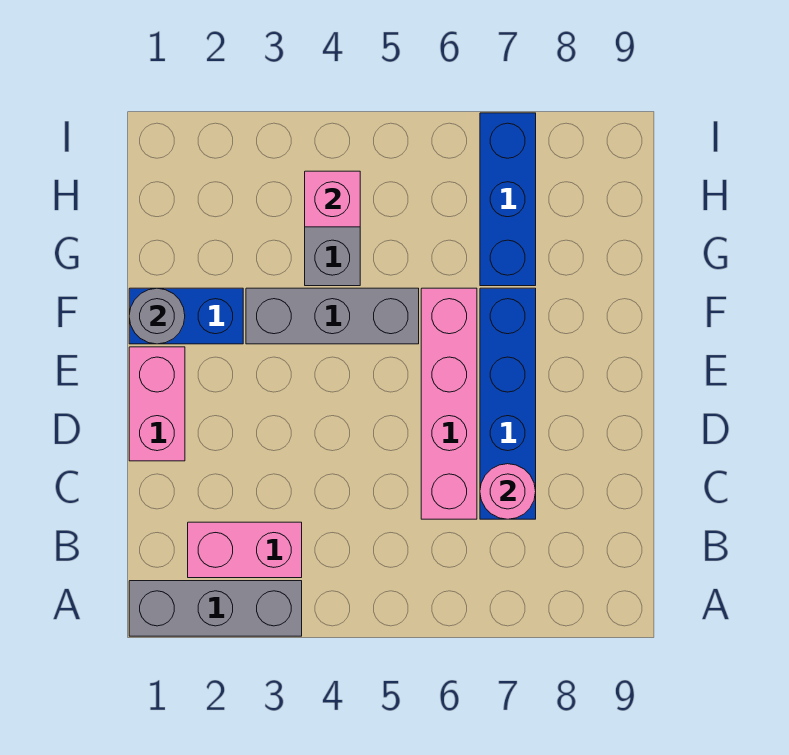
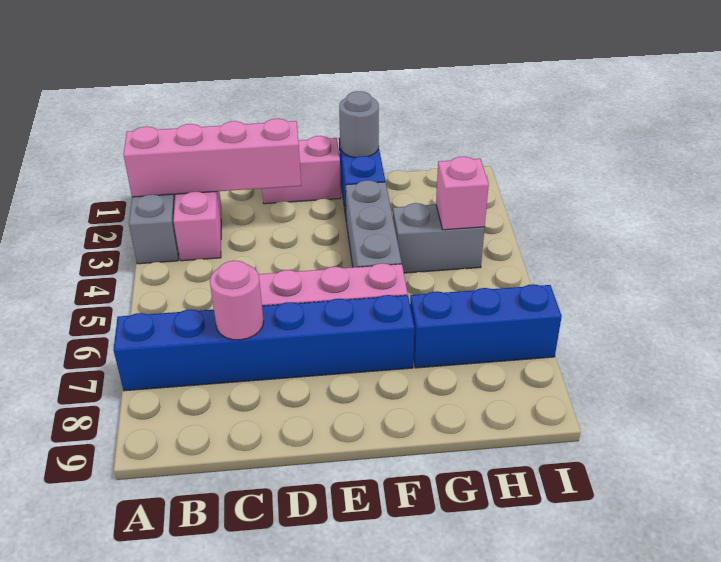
none -> pink brick A2:D2 level 2
blue brick C7:F7 level 1 -> blue brick A7:F7 level 1

